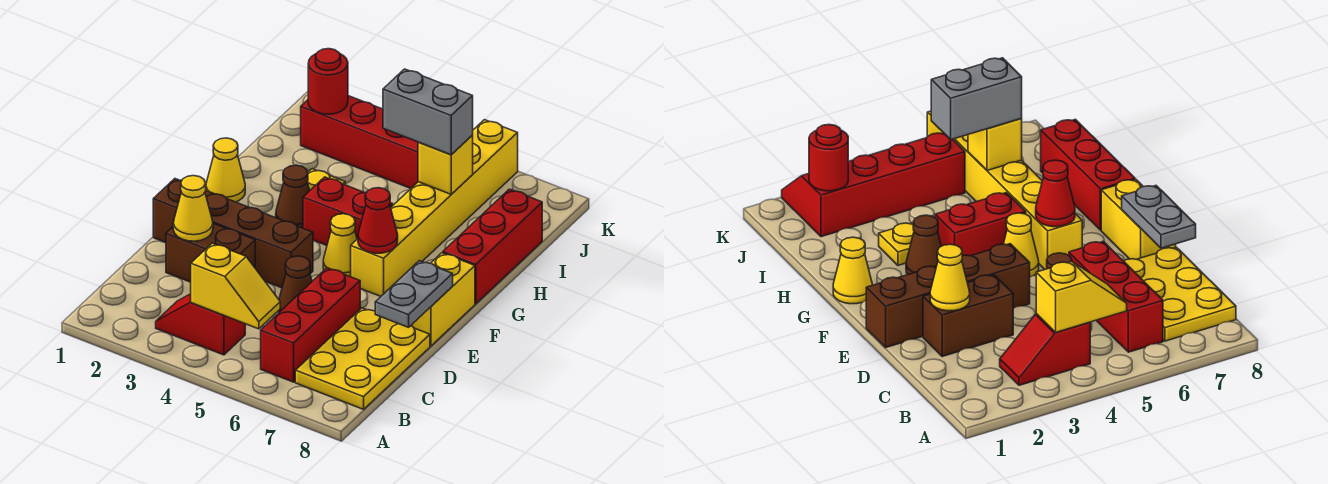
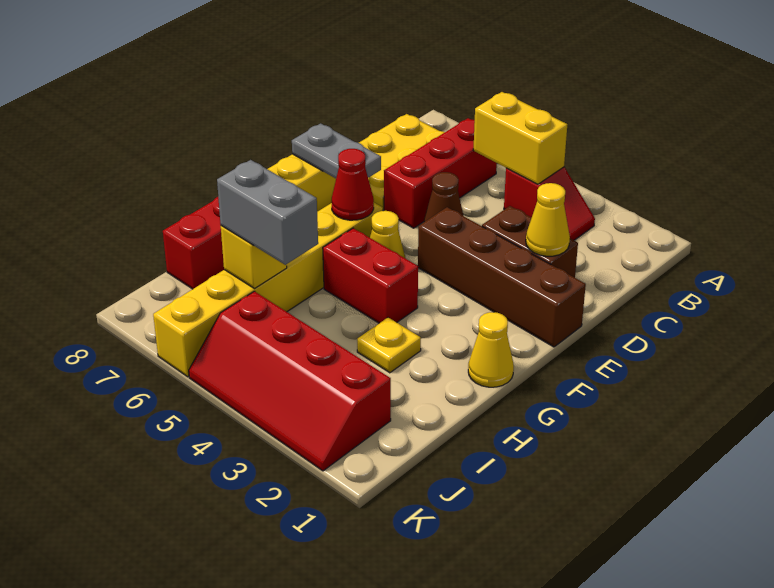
yellow slope B4:B5 level 2 top 4 -> yellow brick B4:B5 level 2
grey plate D8:E8 level 2 -> grey plate E7:E8 level 2
brown cone G3 level 1 -> none
red round brick J2 level 2 -> none

